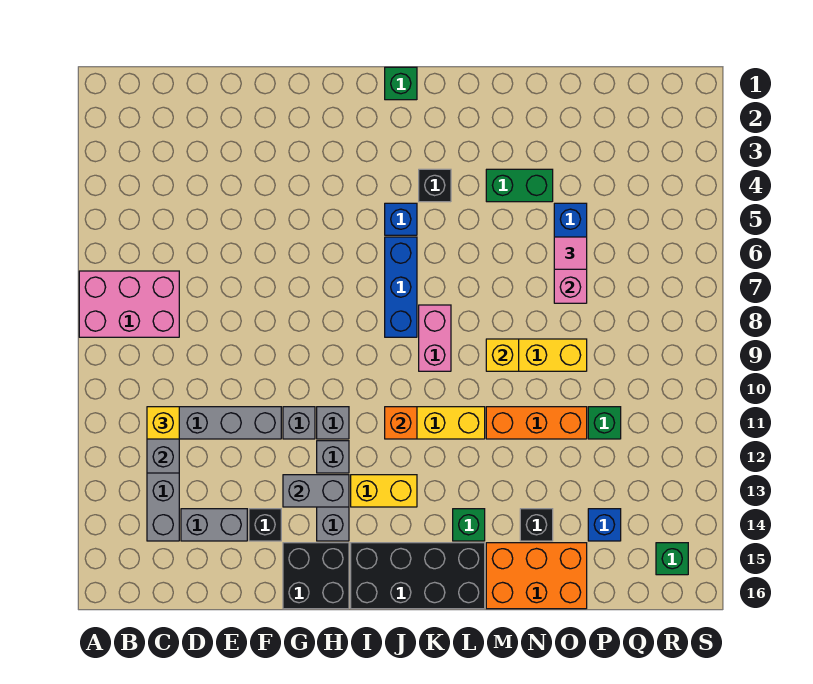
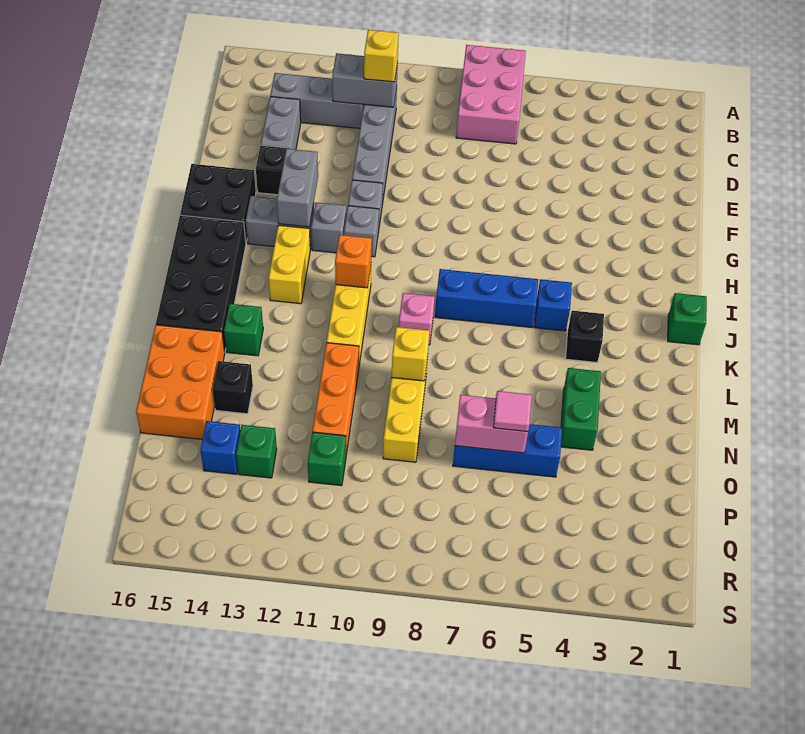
pink brick K8:K9 level 1 -> pink brick K9 level 1
green brick R15 level 1 -> green brick P13 level 1

